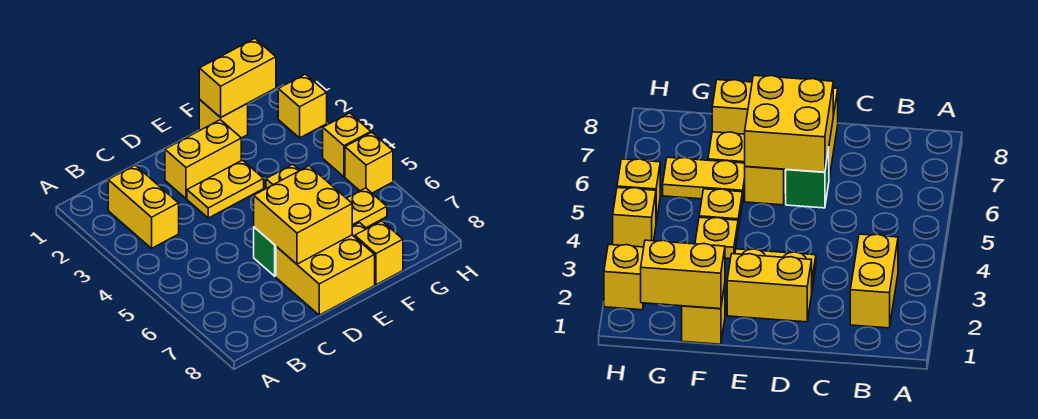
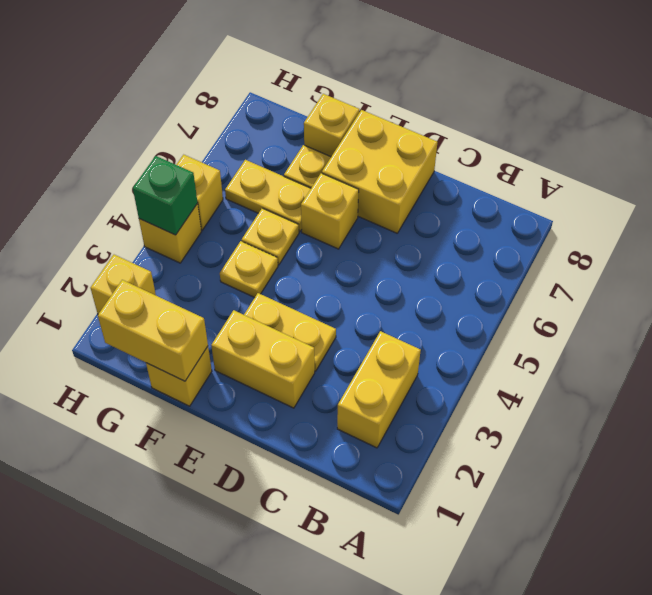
green brick D6 level 1 -> green brick H4 level 2
yellow brick D6:E7 level 2 -> none

